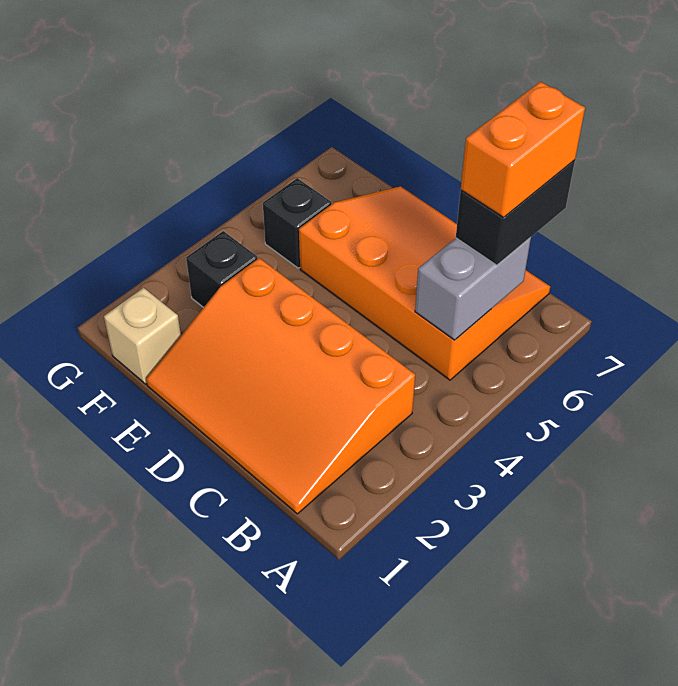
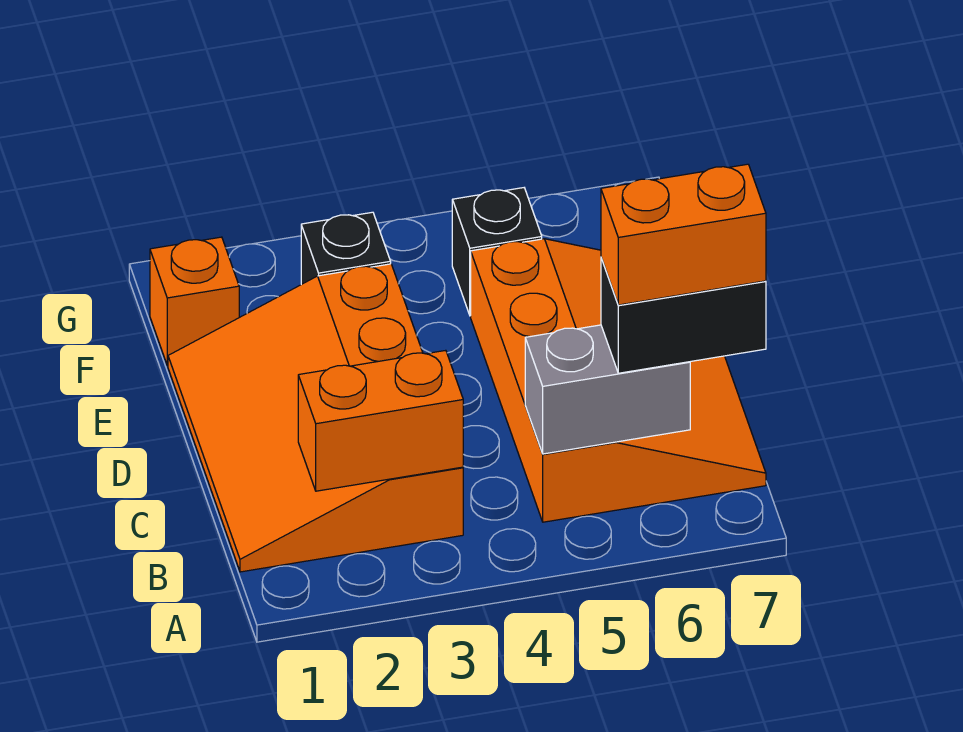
none -> orange brick B2:B3 level 2
tan brick F1 level 1 -> orange brick F1 level 1

